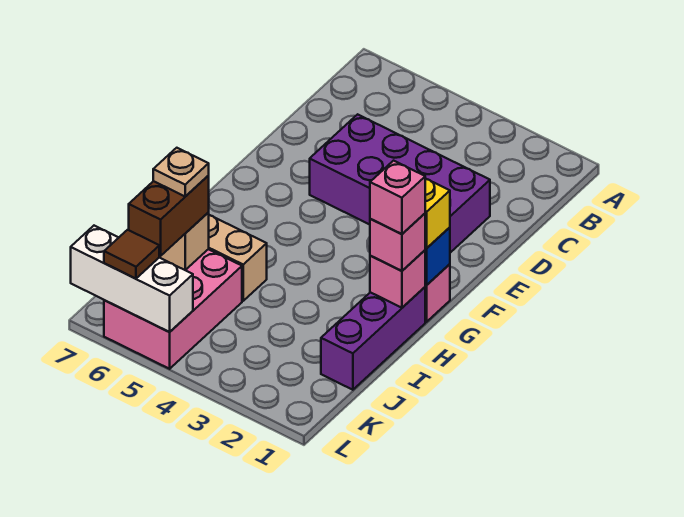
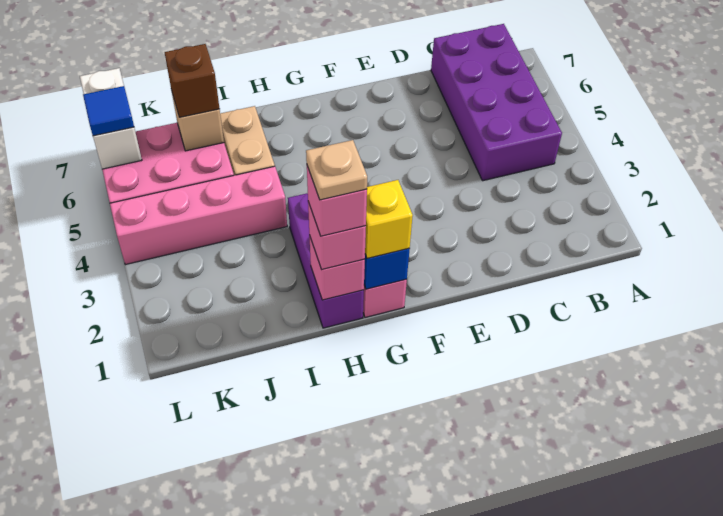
purple brick D2:E5 level 1 -> purple brick B4:C7 level 1
purple brick H1:J1 level 1 -> purple brick H1:H3 level 1
none -> pink brick I4:L4 level 1
brown brick J6:K6 level 3 -> brown brick J6 level 3
tan plate J6 level 4 -> tan plate H1 level 5
white brick L5:L7 level 2 -> white brick L6:L7 level 2
brown tile L6 level 3 -> blue tile L6 level 3

